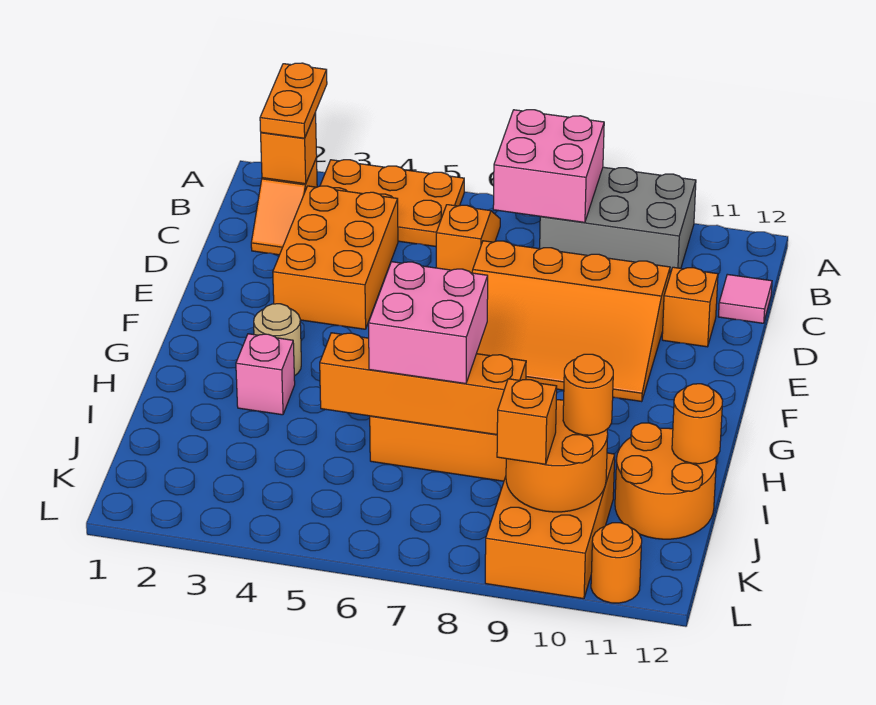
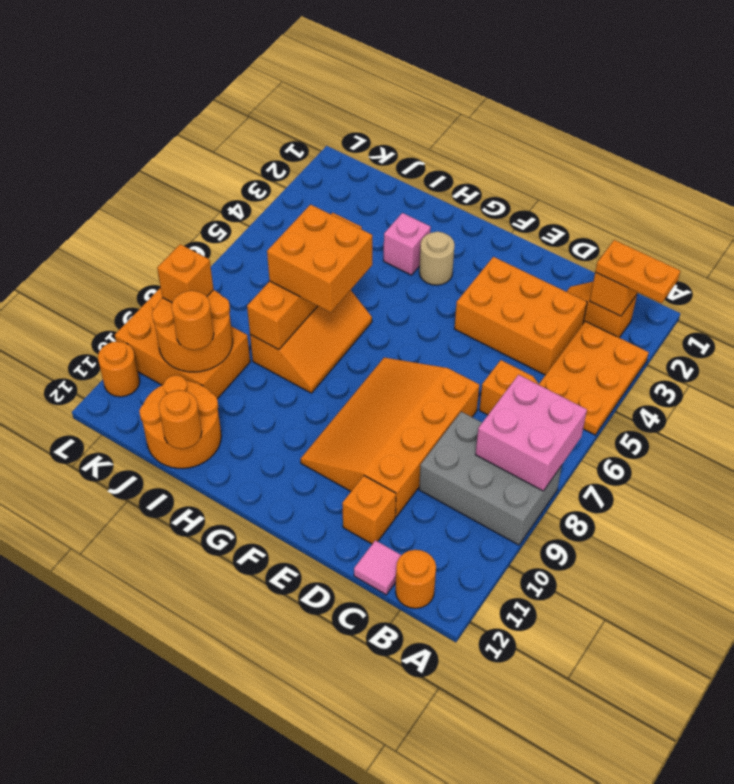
grey brick A8:B10 level 1 -> grey brick A8:C9 level 1
none -> orange round brick B12 level 1
pink brick H6:I7 level 3 -> orange brick H6:I7 level 3

